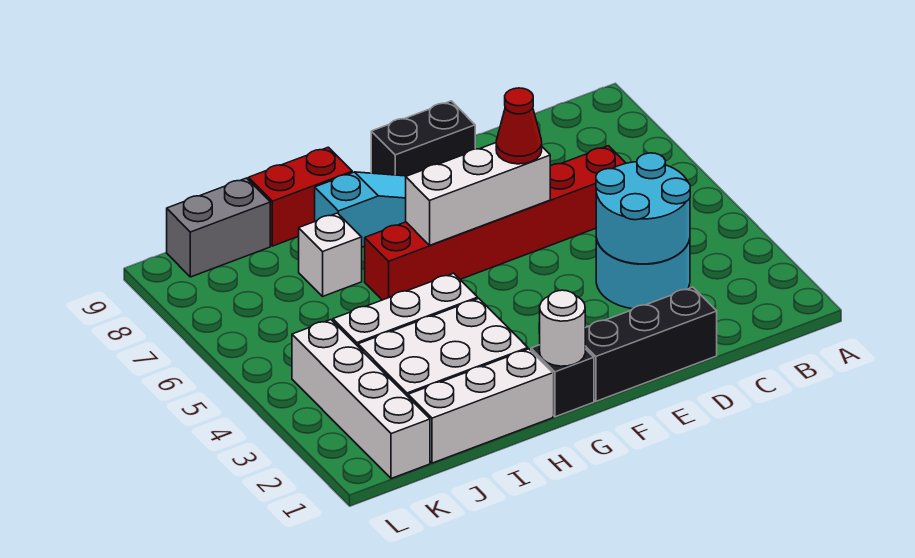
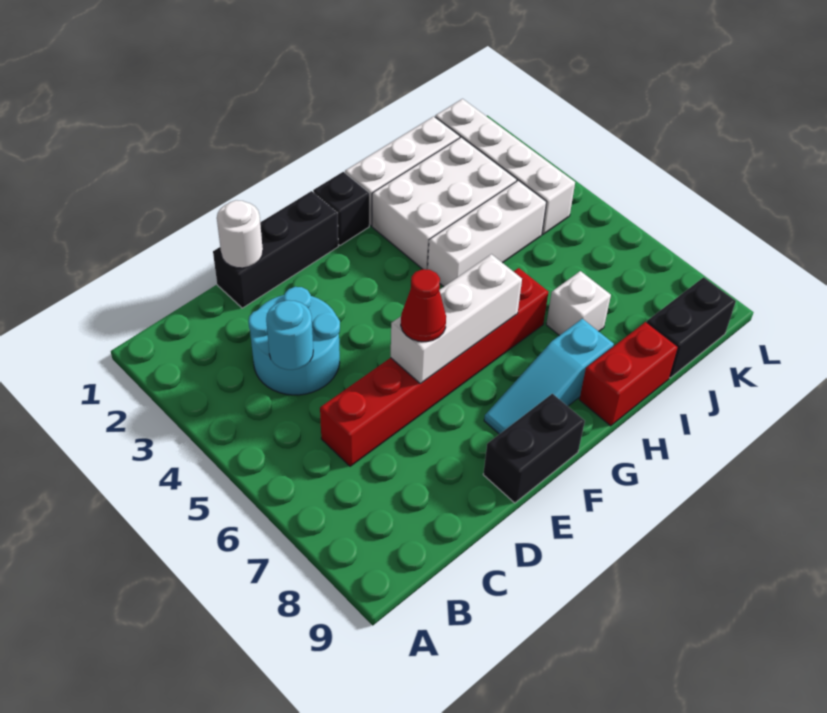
cyan round brick C3:D4 level 2 -> cyan round brick C4 level 2
white round brick G1 level 2 -> white round brick D1 level 2
grey brick J9:K9 level 1 -> black brick J9:K9 level 1

